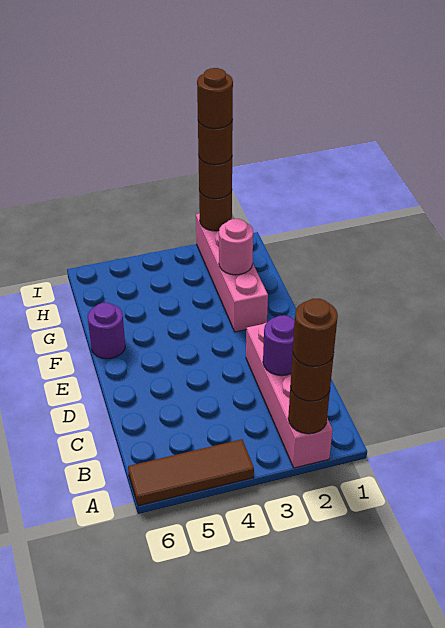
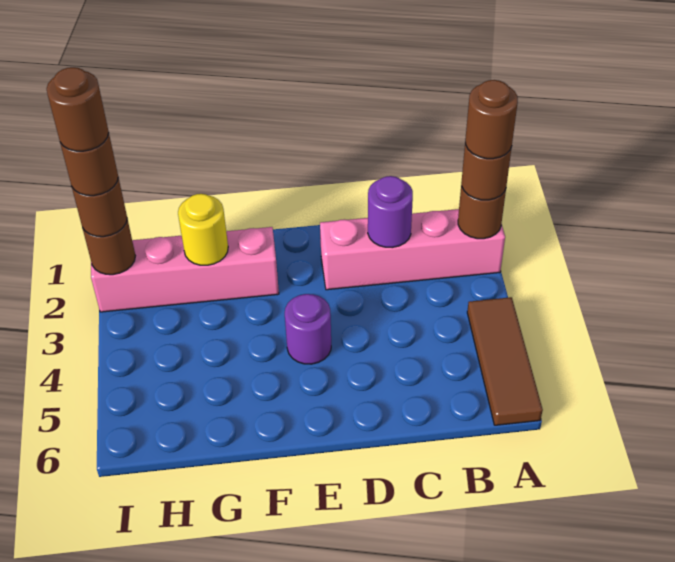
purple round brick F6 level 1 -> purple round brick E4 level 1
pink round brick G2 level 2 -> yellow round brick G2 level 2

